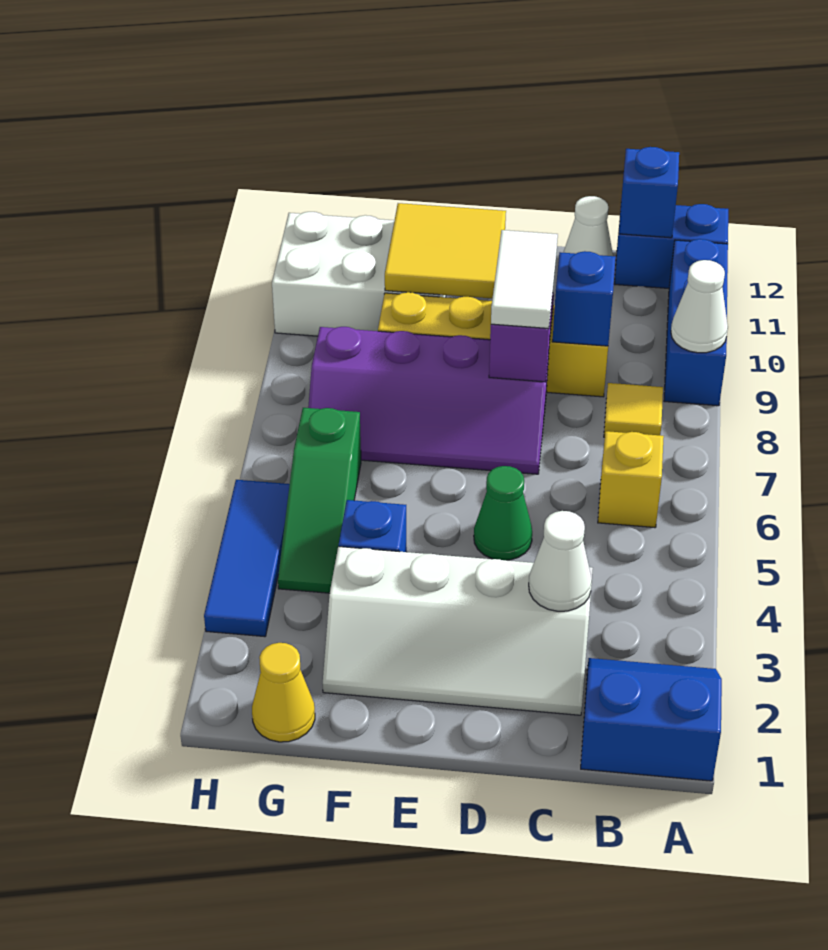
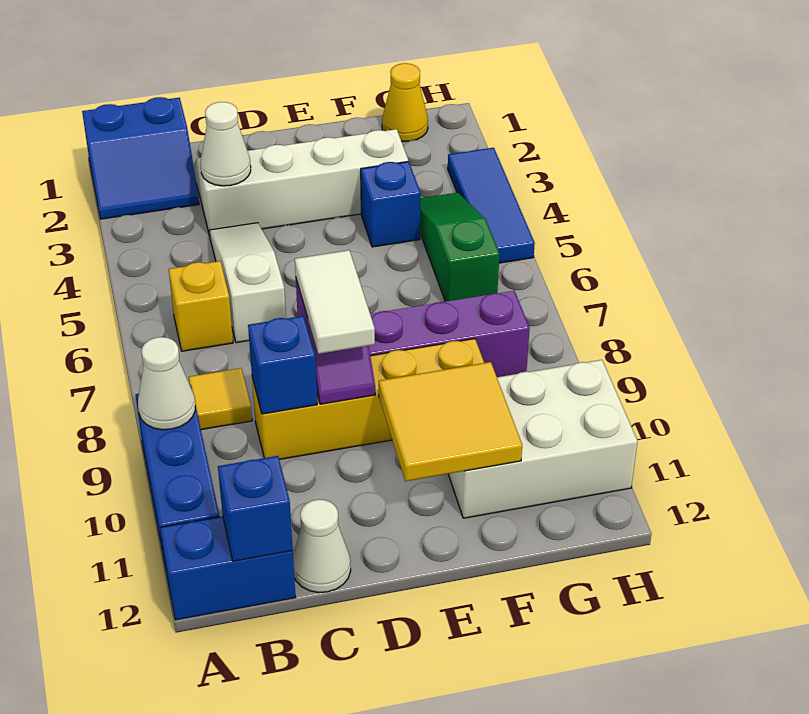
none -> white slope C4:C6 level 1 top 6
green cone D5 level 1 -> none

